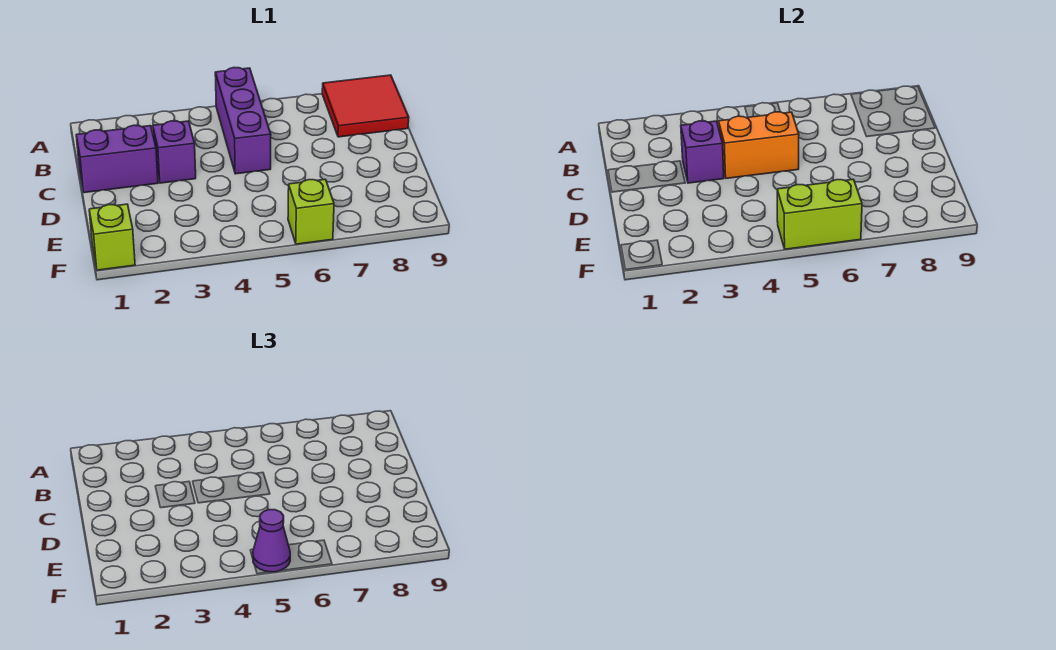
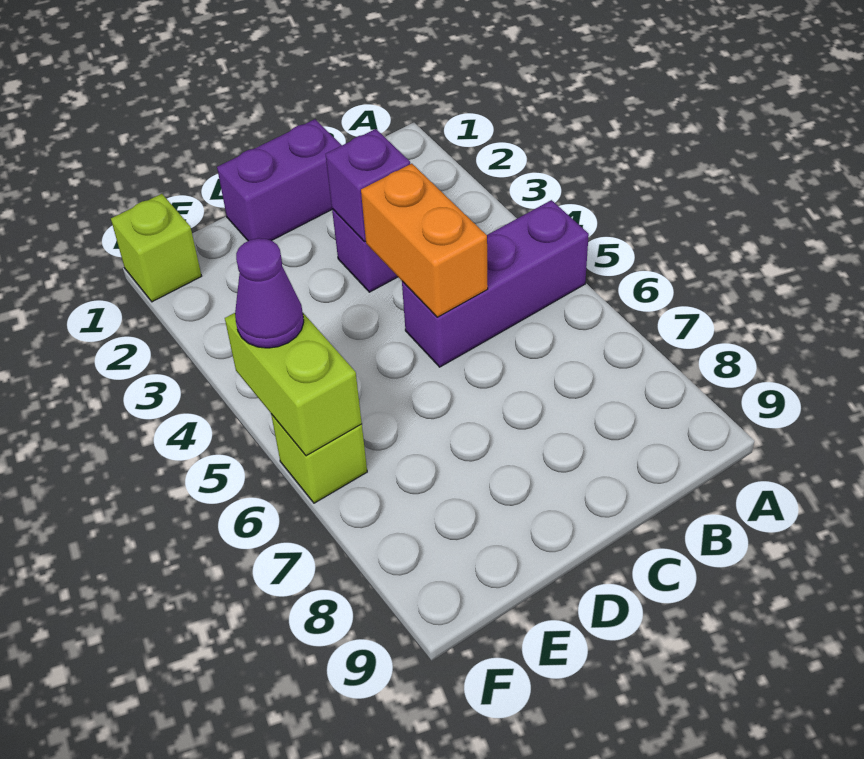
red tile A8:B9 level 1 -> none
purple brick C1:C2 level 1 -> purple brick C1:D1 level 1

